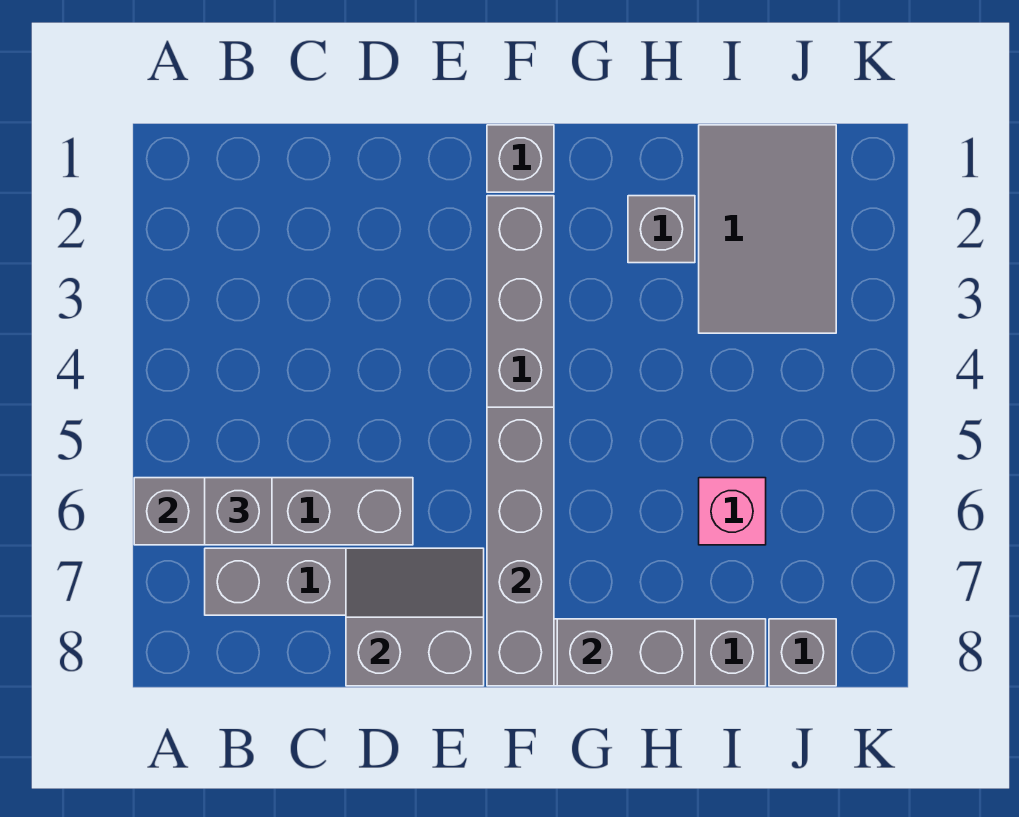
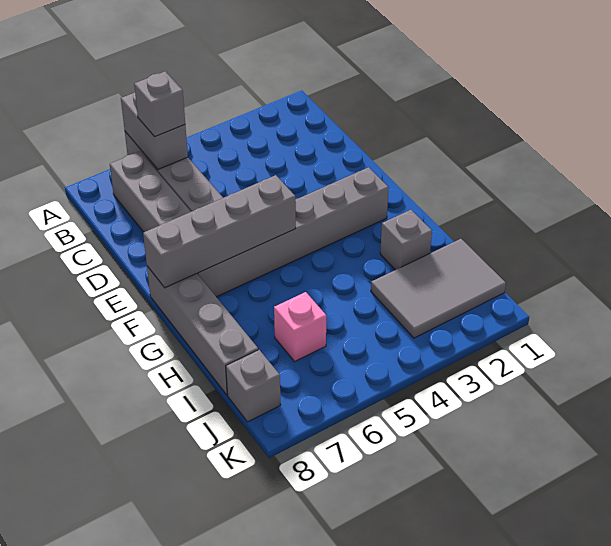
grey slope D7:E8 level 2 top 8 -> none
grey brick F1 level 1 -> none
grey brick G8:H8 level 2 -> none

